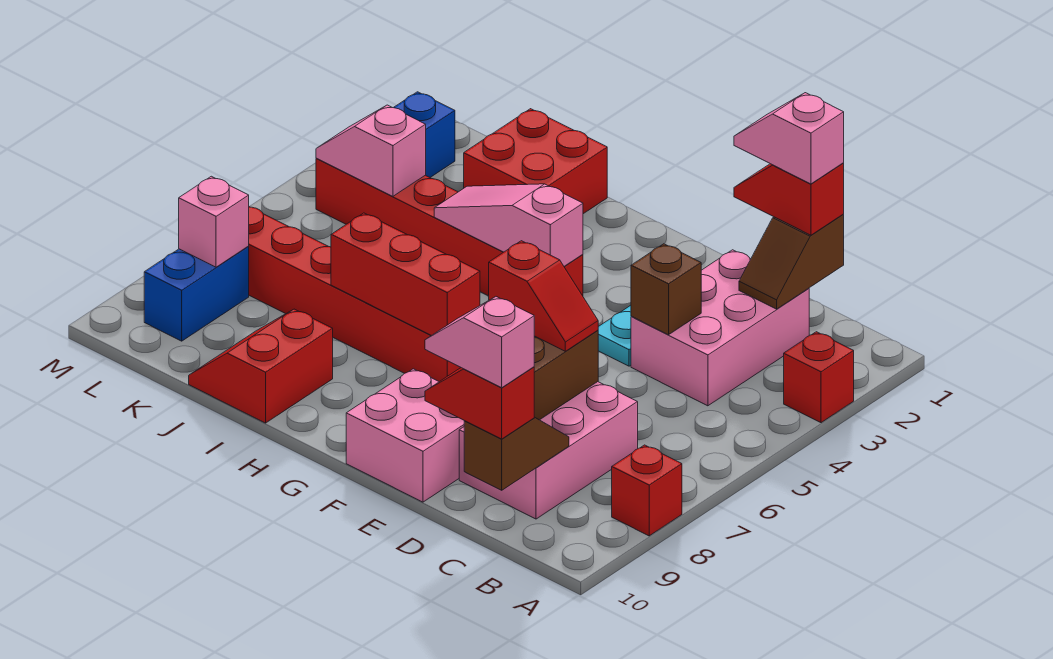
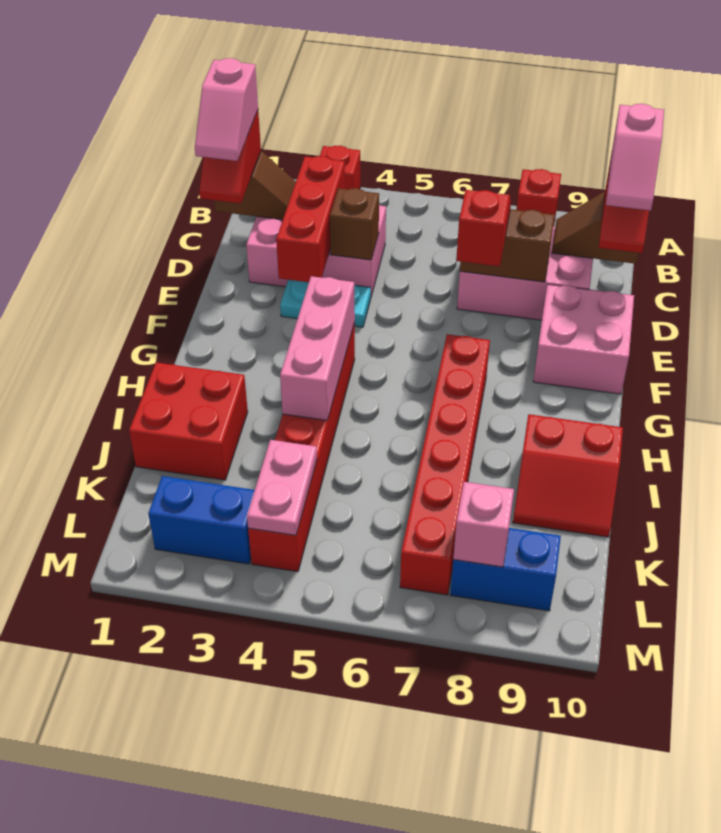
pink slope G4:I4 level 2 top G -> pink brick G4:I4 level 2
red brick G7:I7 level 2 -> red brick C3:E3 level 2
pink slope K4:L4 level 2 top K -> pink plate K4:L4 level 2

